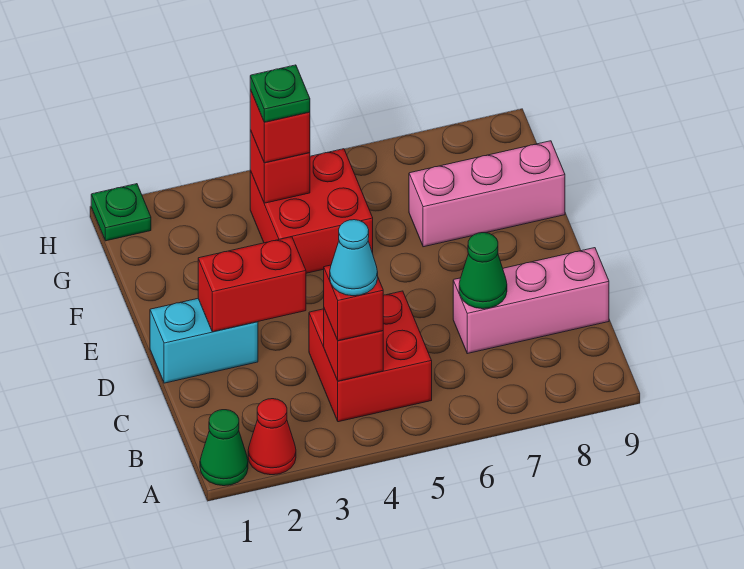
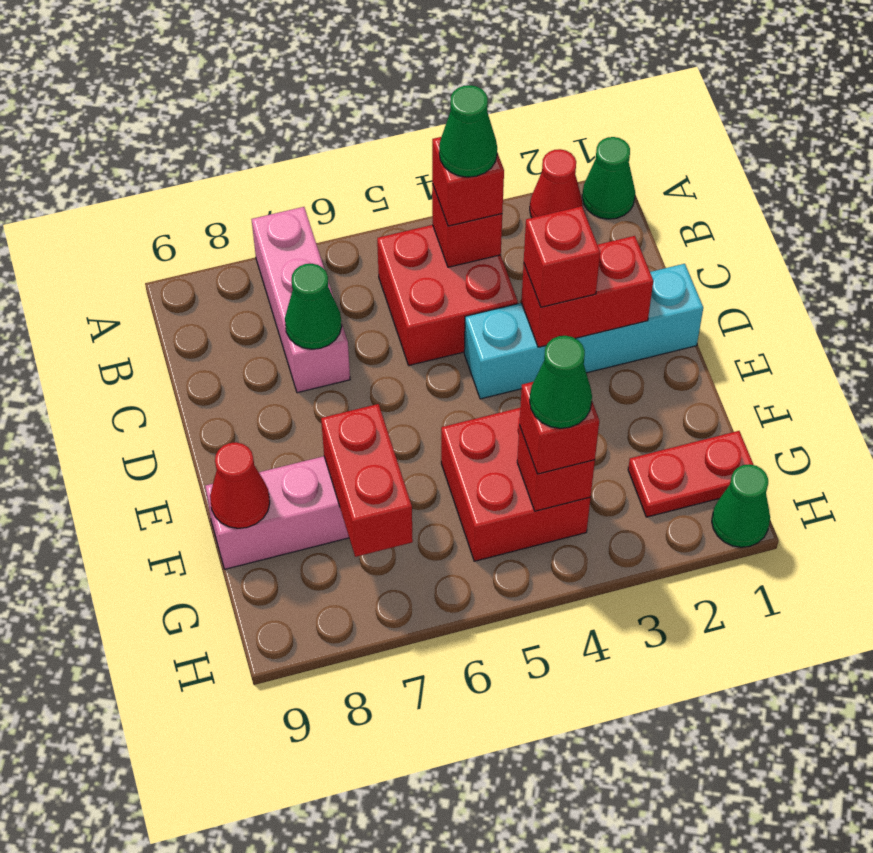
cyan cone B4 level 4 -> green cone B4 level 4
pink brick C7:C9 level 1 -> pink brick A7:C7 level 1
cyan brick D1:D2 level 1 -> cyan brick D1:D4 level 1
none -> red brick D3 level 3
none -> red brick F7:G7 level 2
none -> red cone F9 level 2
none -> red plate G1:G2 level 1
green plate G4 level 4 -> green cone G4 level 4
green plate H1 level 1 -> green cone H1 level 1

